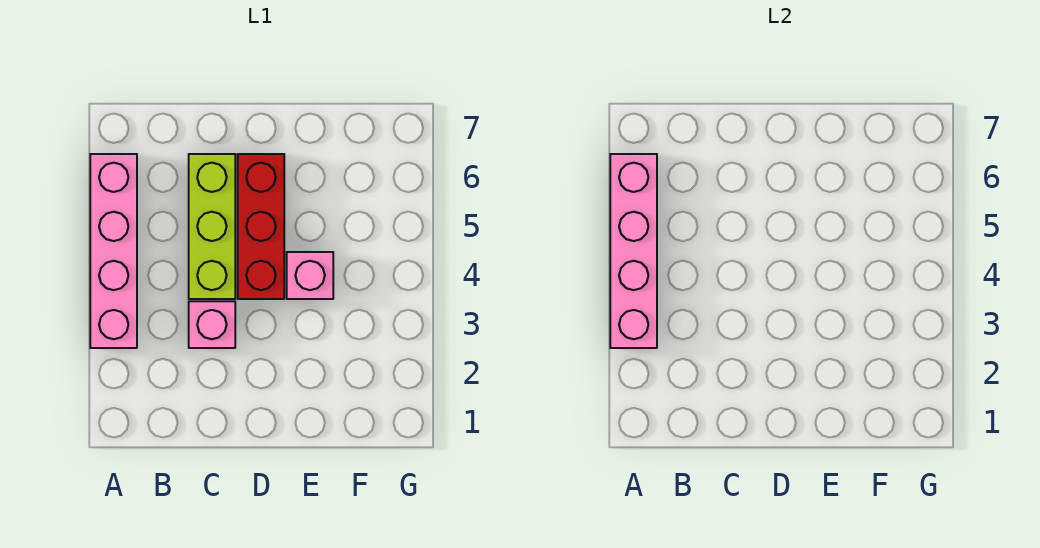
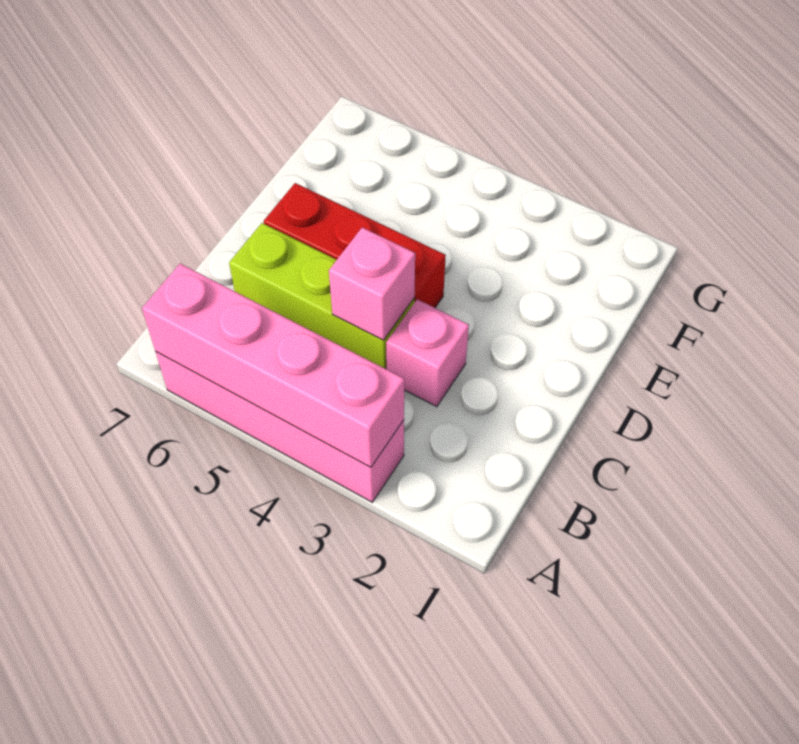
pink brick E4 level 1 -> pink brick C4 level 2

